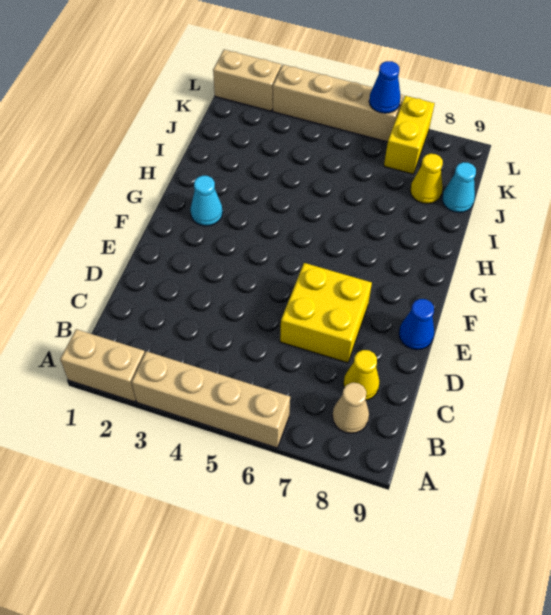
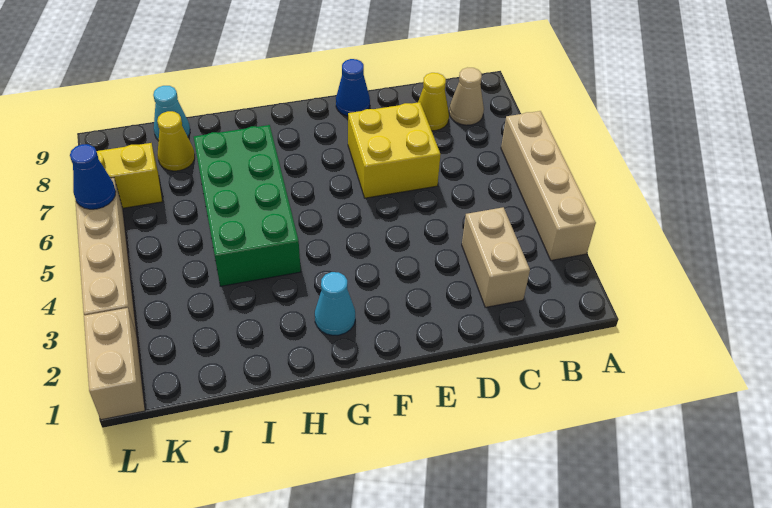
tan brick A1:A2 level 1 -> tan brick C2:C3 level 1
none -> green brick H4:I7 level 1

